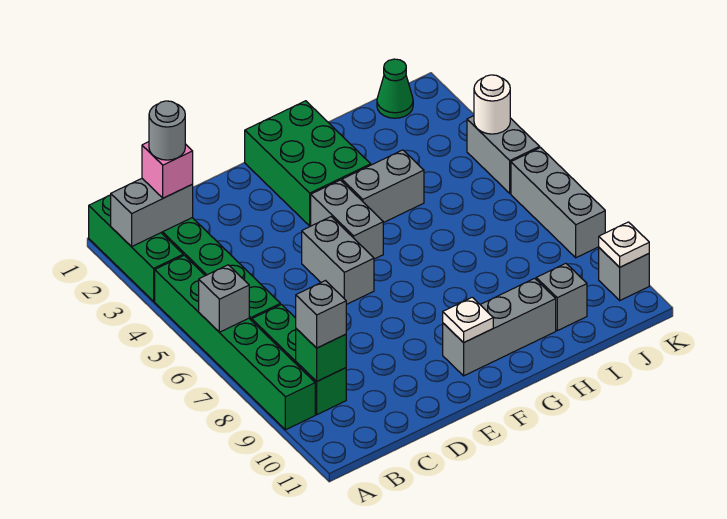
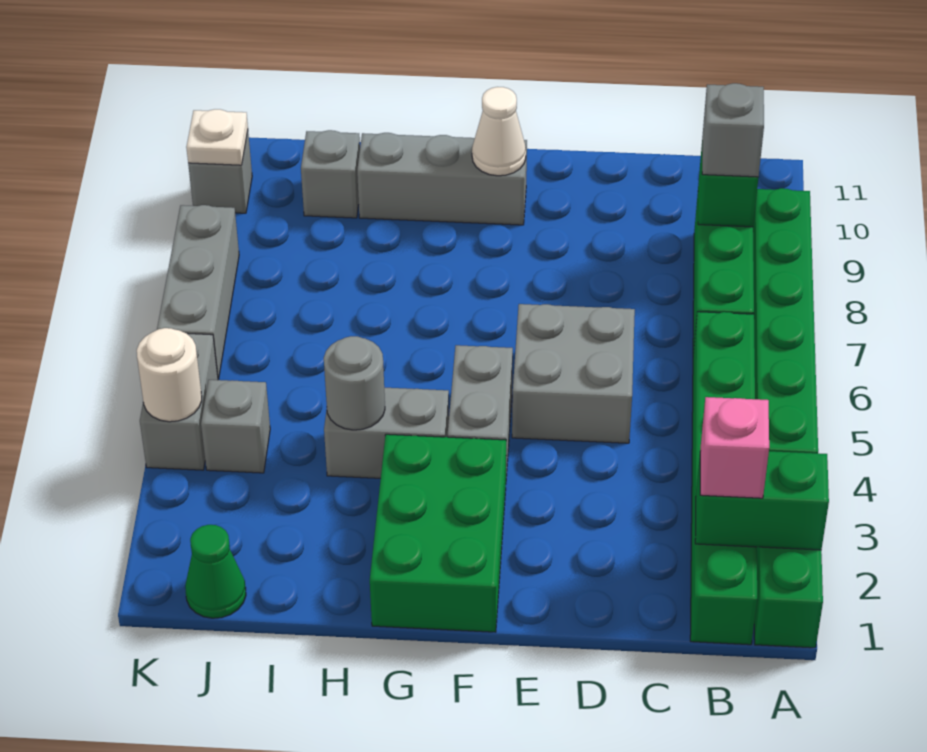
grey brick A2:B2 level 2 -> green brick A2:B2 level 2
grey brick A6 level 2 -> grey brick J4 level 1
grey round brick B2 level 4 -> grey round brick H4 level 2
grey brick E5:E6 level 1 -> grey brick D5:E6 level 1
white plate F10 level 2 -> white cone F10 level 2

